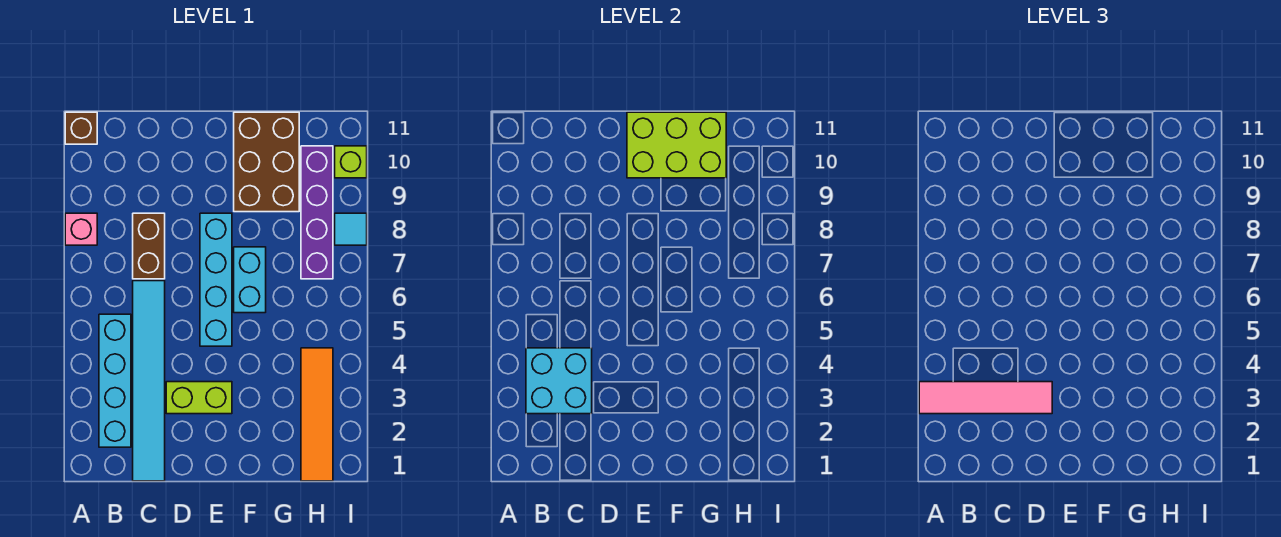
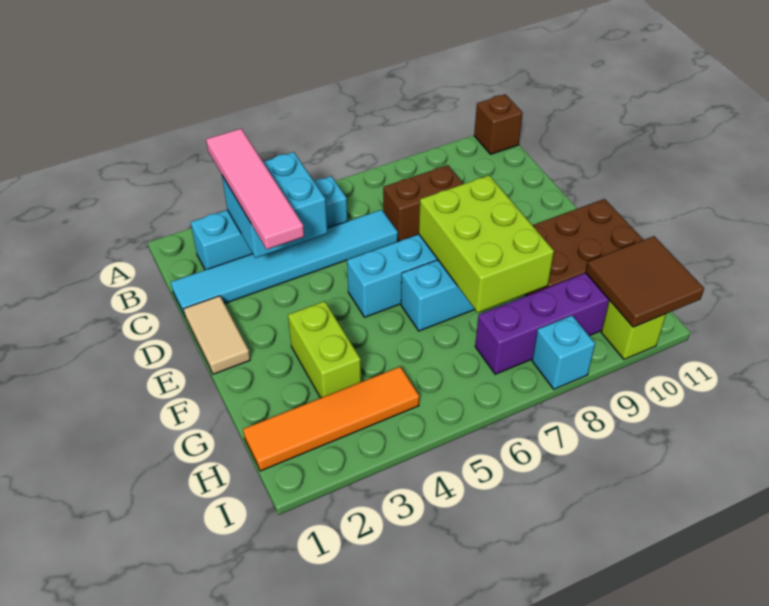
pink brick A8 level 1 -> none
none -> tan tile D1:E1 level 1
lime brick D3:E3 level 1 -> lime brick F3:G3 level 1
lime brick E10:G11 level 2 -> lime brick E7:G8 level 2
none -> brown tile H10:I11 level 2
cyan tile I8 level 1 -> cyan brick I8 level 1

